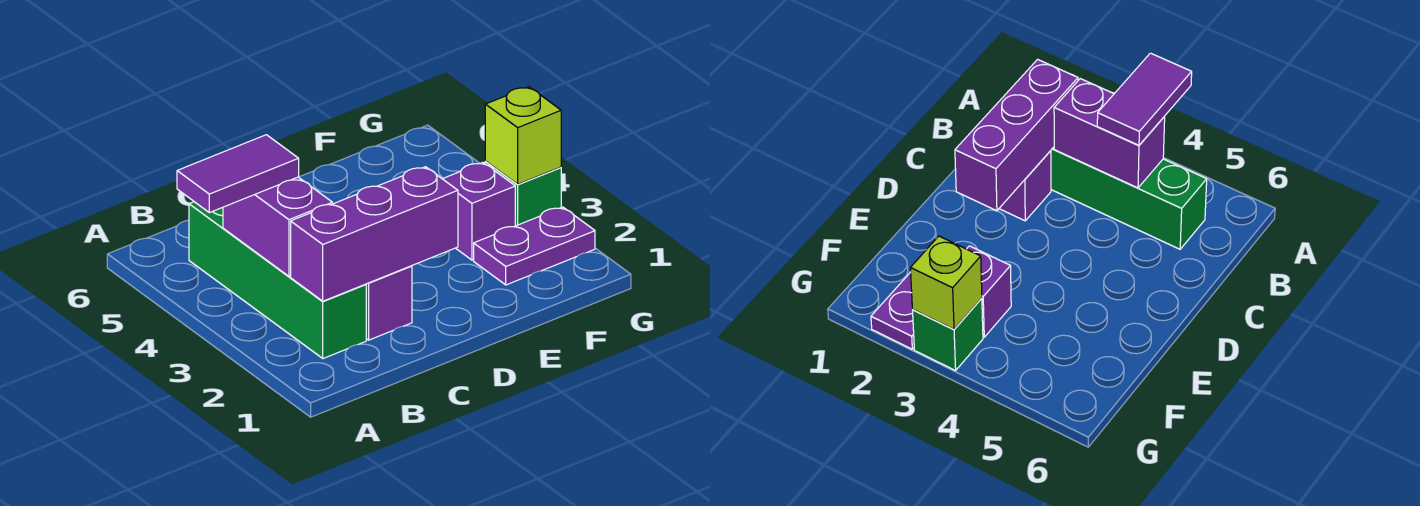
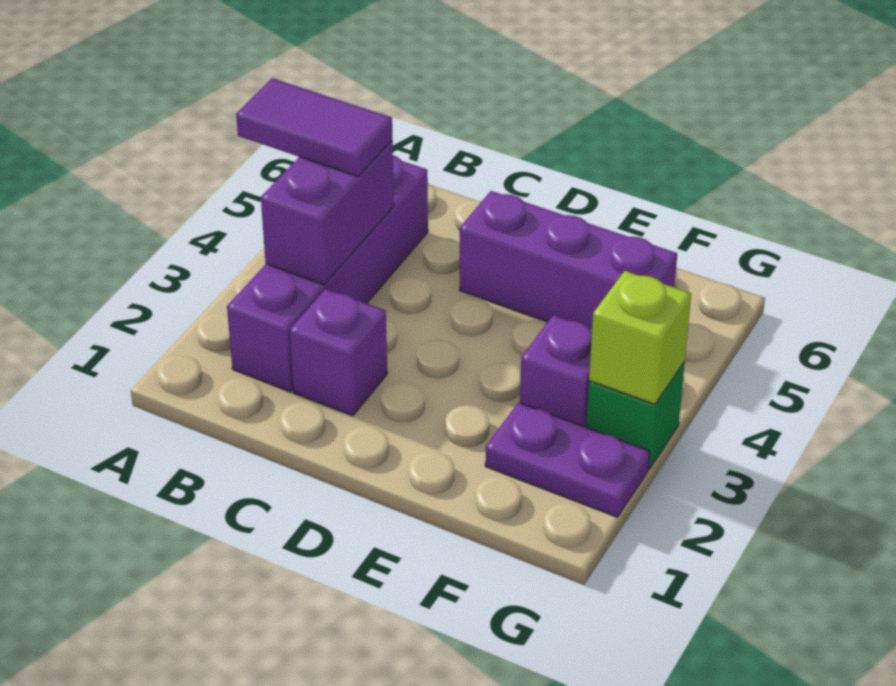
green brick B2:B5 level 1 -> purple brick B2:B5 level 1
purple brick B2:D2 level 2 -> purple brick D5:F5 level 1

